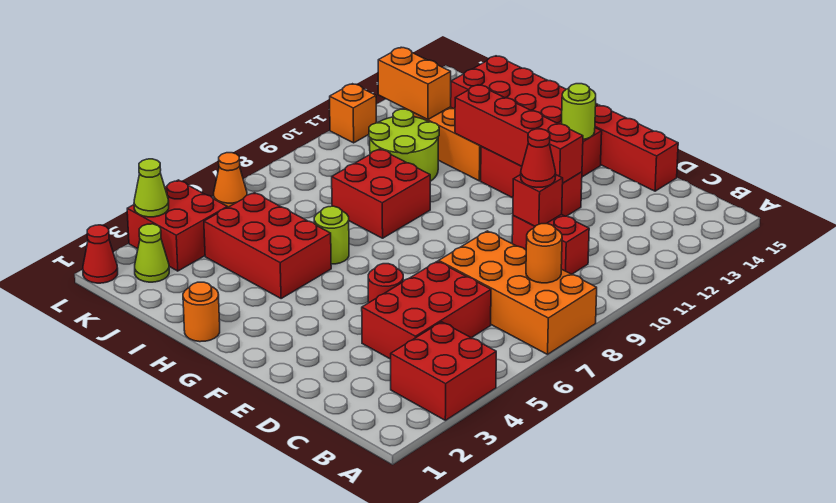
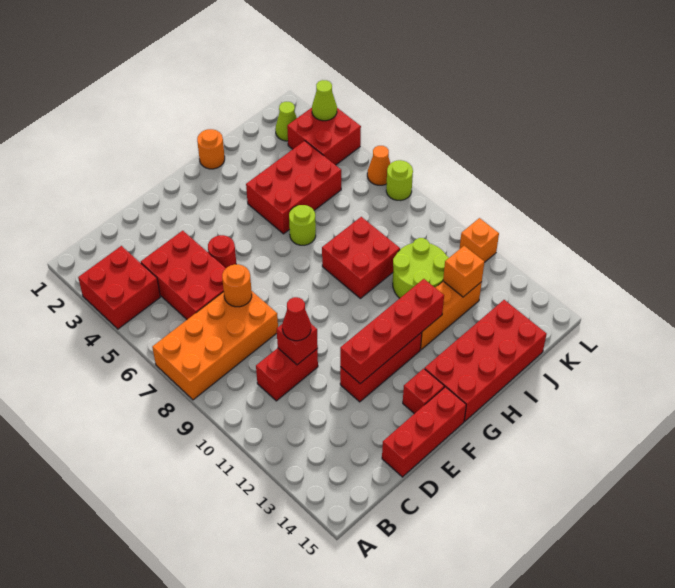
orange round brick B8 level 2 -> orange round brick D7 level 2
lime round brick F14 level 2 -> lime round brick L7 level 1
orange brick J12:K12 level 2 -> orange brick J12 level 2
red cone L1 level 1 -> none

